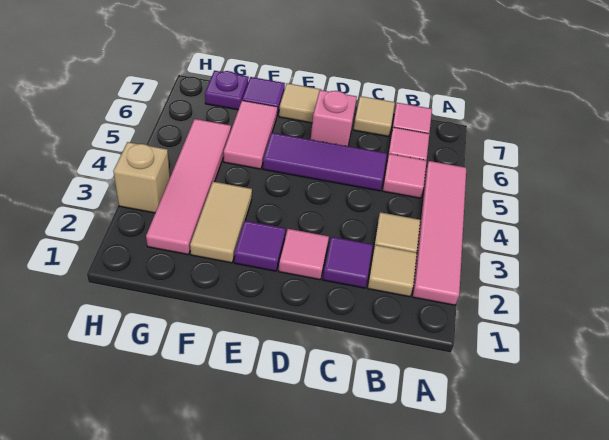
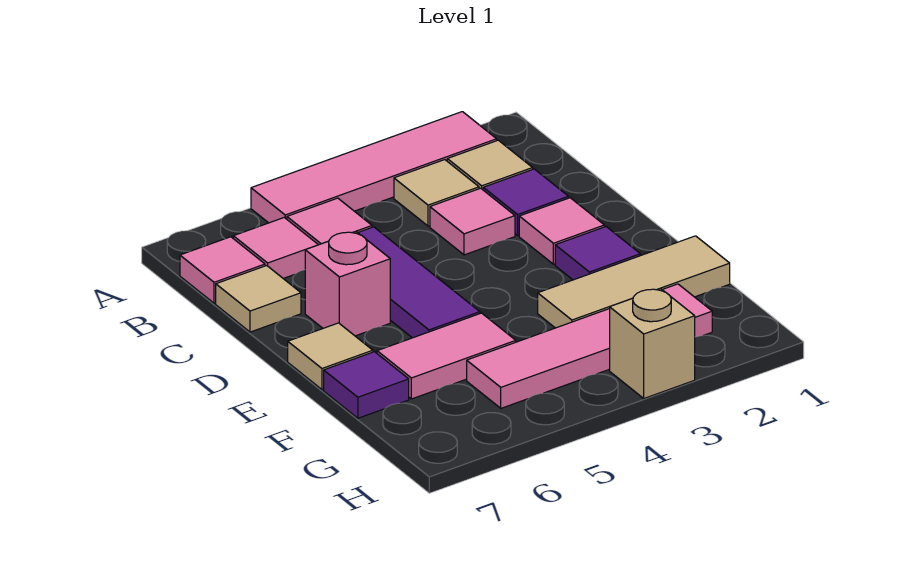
none -> pink tile C3 level 1
tan tile F2:F3 level 1 -> tan tile F1:F3 level 1
purple plate G7 level 1 -> none

